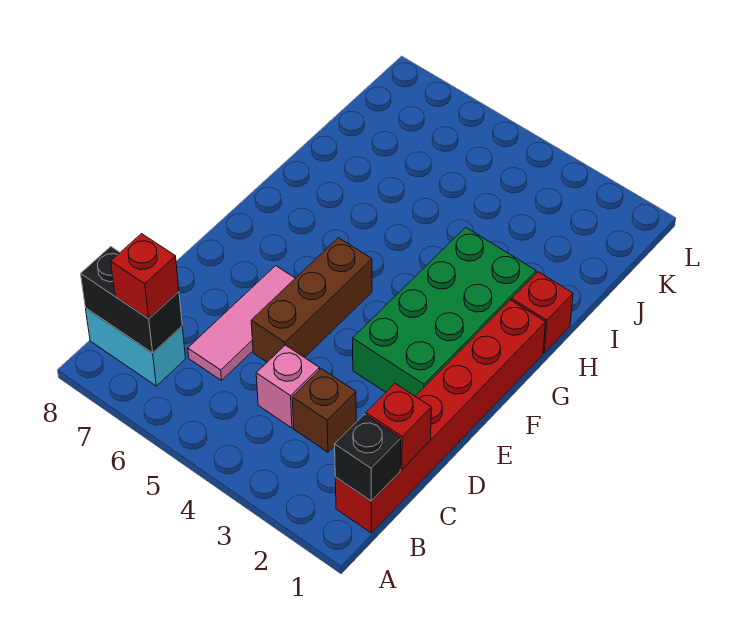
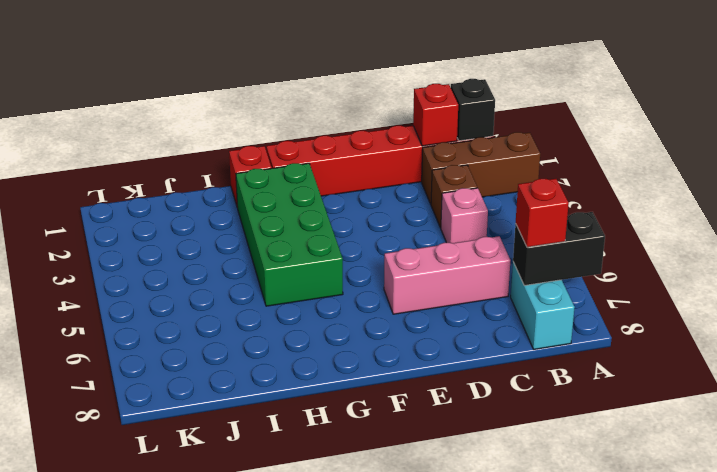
black brick B7:B8 level 2 -> black brick A7:B7 level 2
pink tile C6:E6 level 1 -> pink brick C6:E6 level 1
brown brick D5:F5 level 1 -> brown brick A2:C2 level 1
green brick E2:H3 level 1 -> green brick G2:H5 level 1

